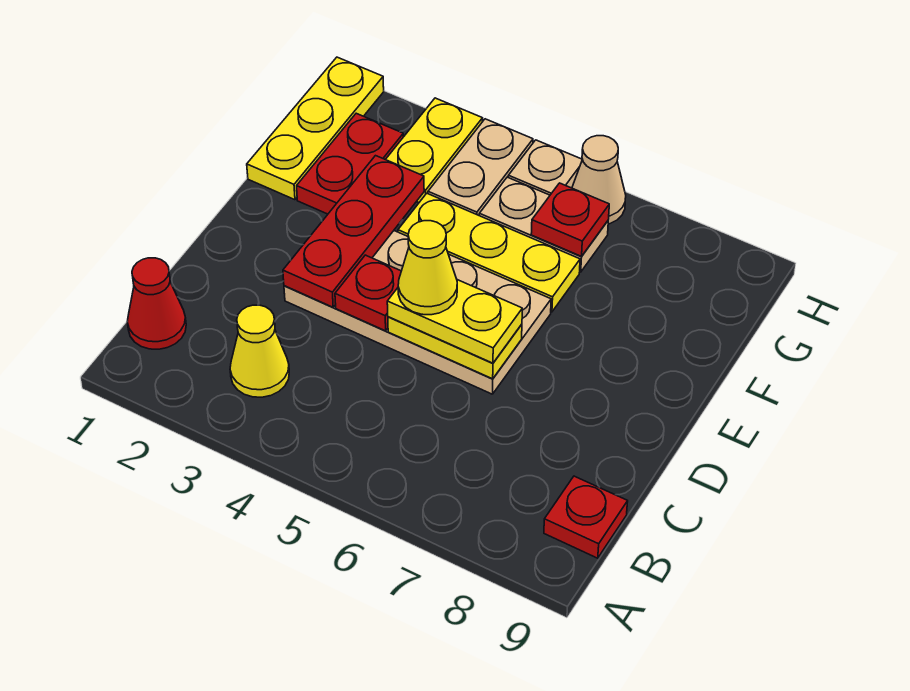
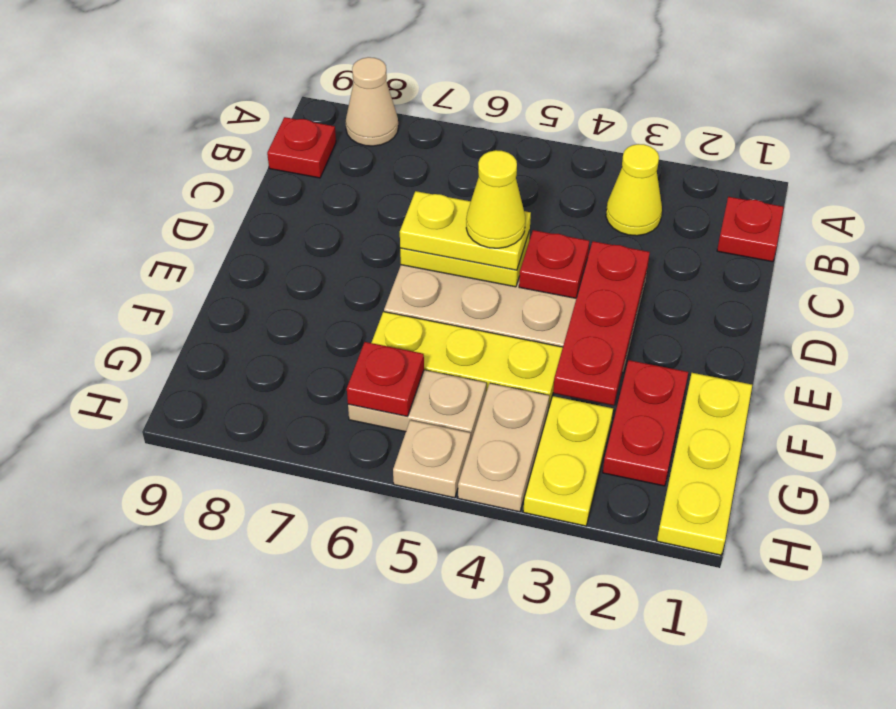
red cone B1 level 1 -> red plate B1 level 1
tan cone H6 level 1 -> tan cone A8 level 1

